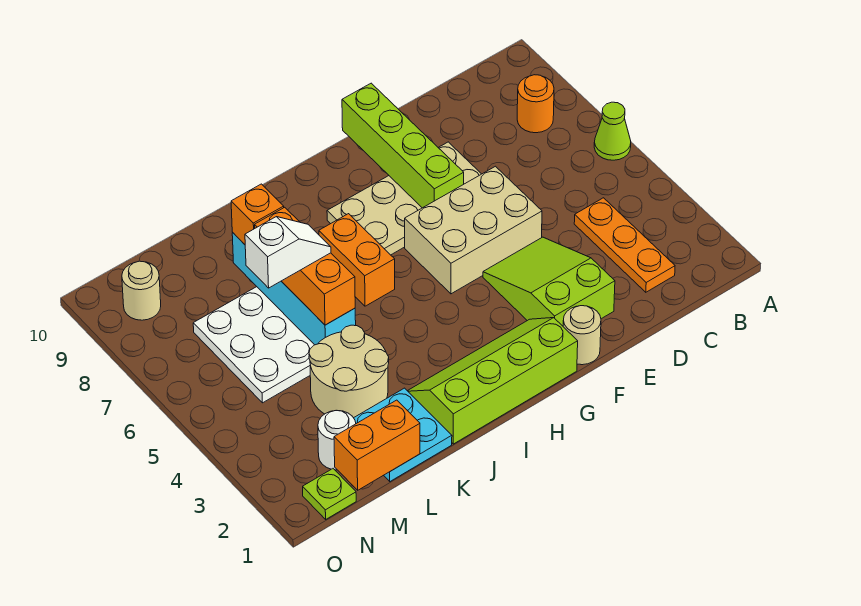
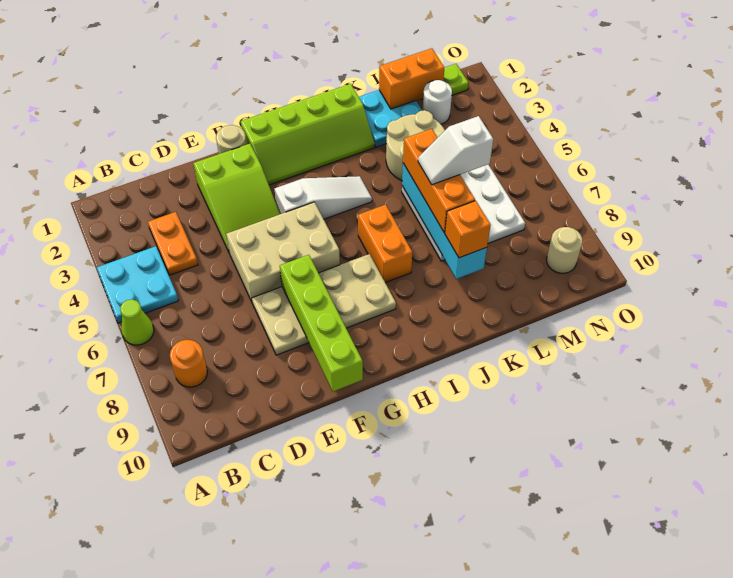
none -> cyan plate A4:B5 level 1
orange plate C2:C4 level 1 -> orange plate C3:C4 level 1
none -> white slope G4:I4 level 1 top G

